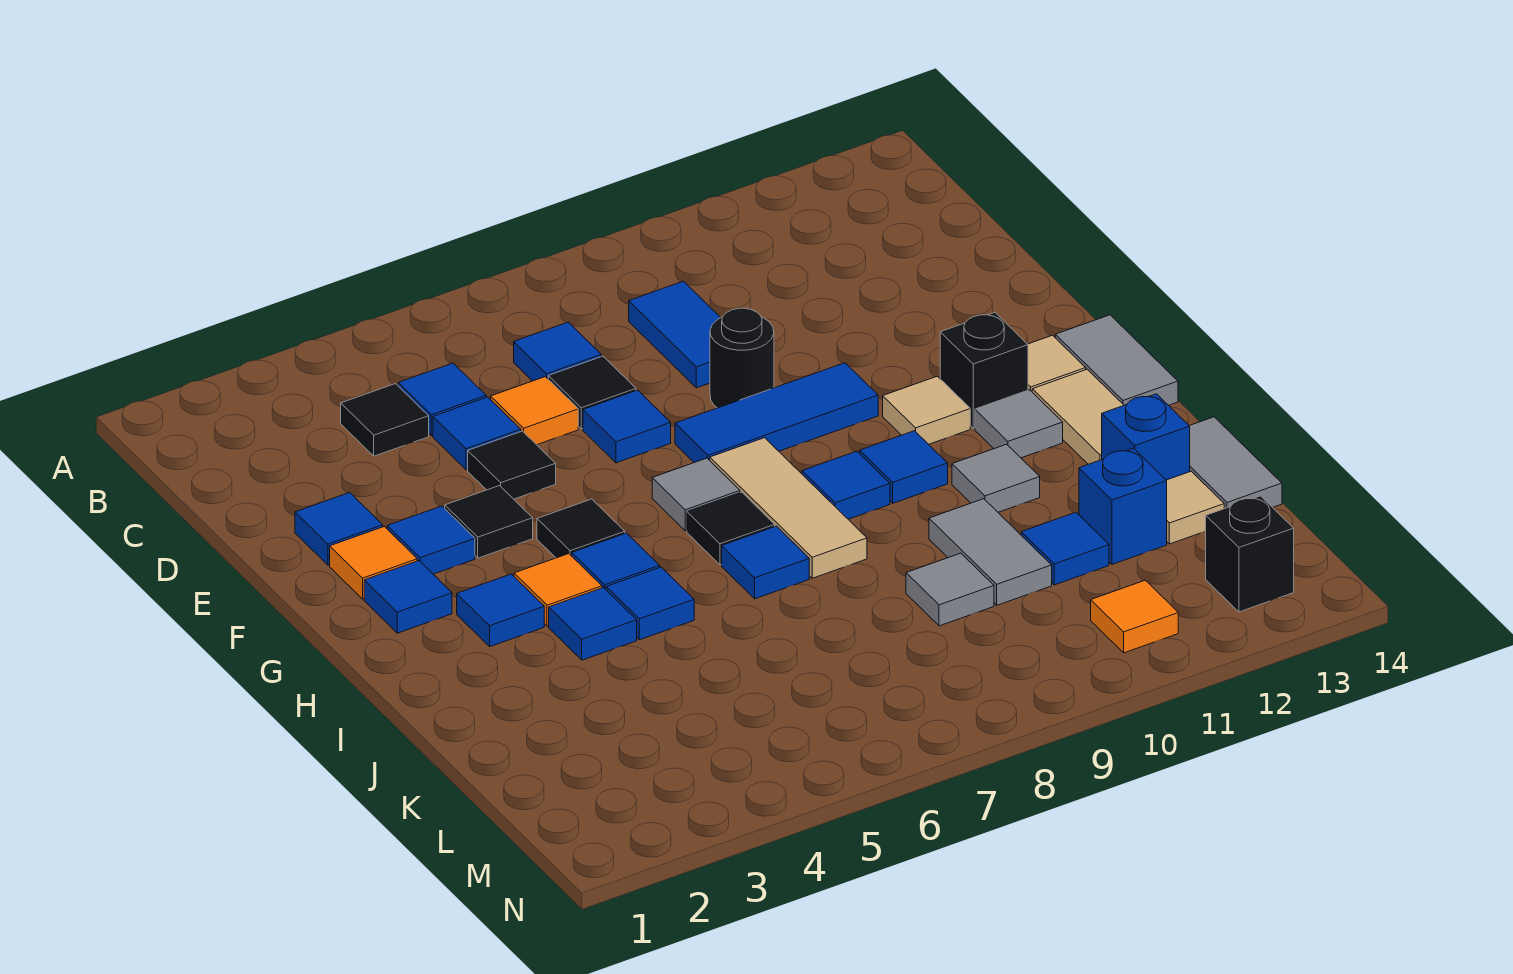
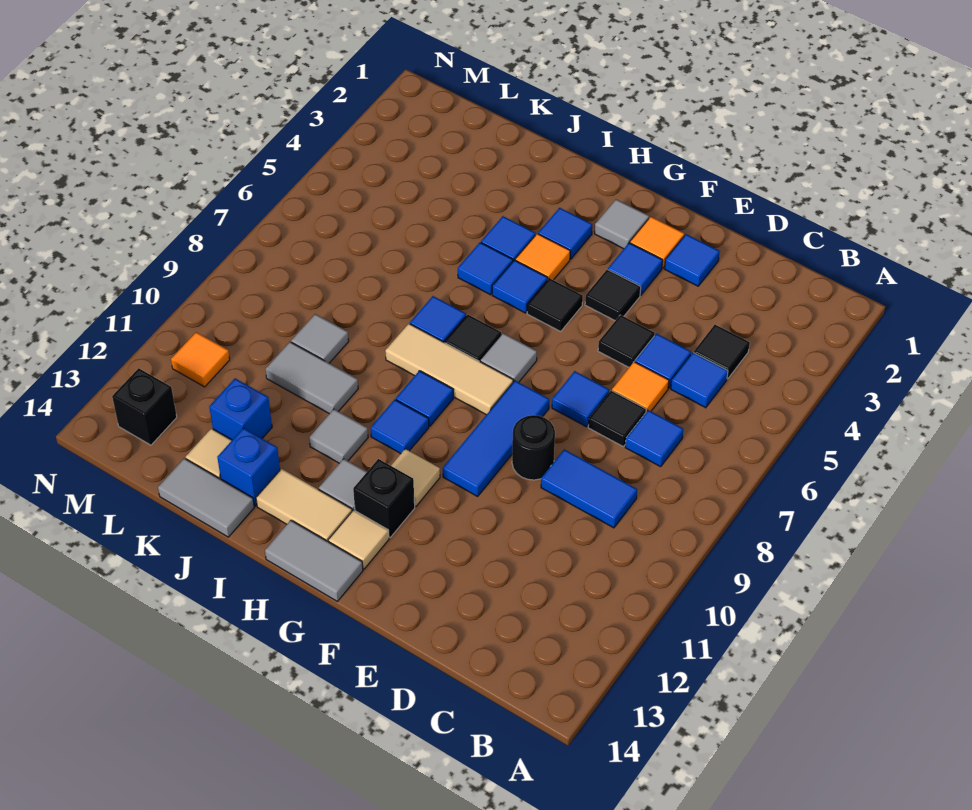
blue tile G2 level 1 -> grey tile G2 level 1
blue tile K11 level 1 -> none

